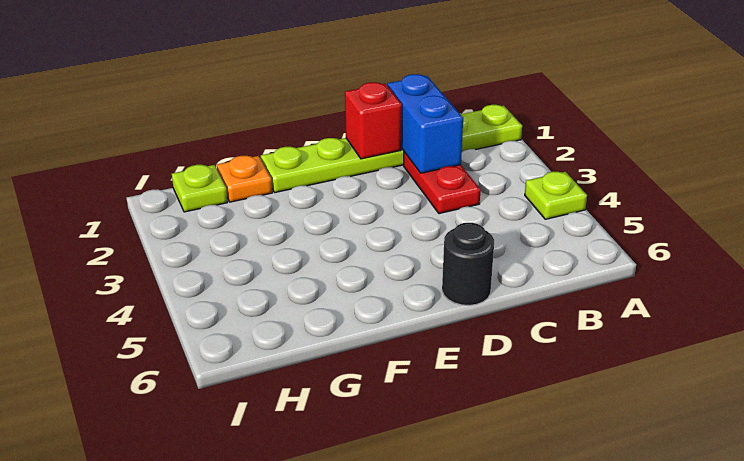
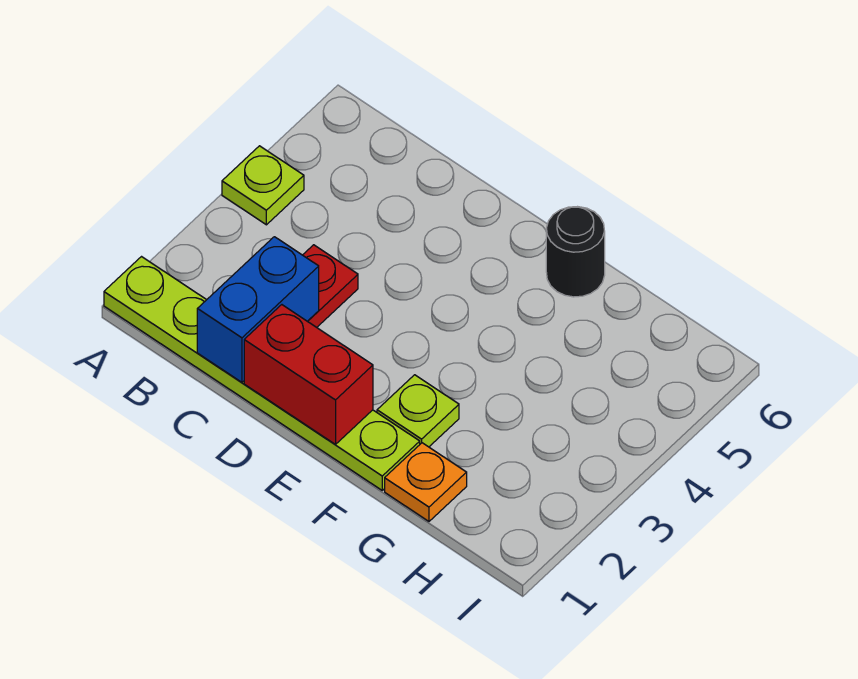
red brick D1 level 2 -> red brick D1:E1 level 2
black round brick D6 level 1 -> black round brick F6 level 1
lime plate H1 level 1 -> lime plate F2 level 1

